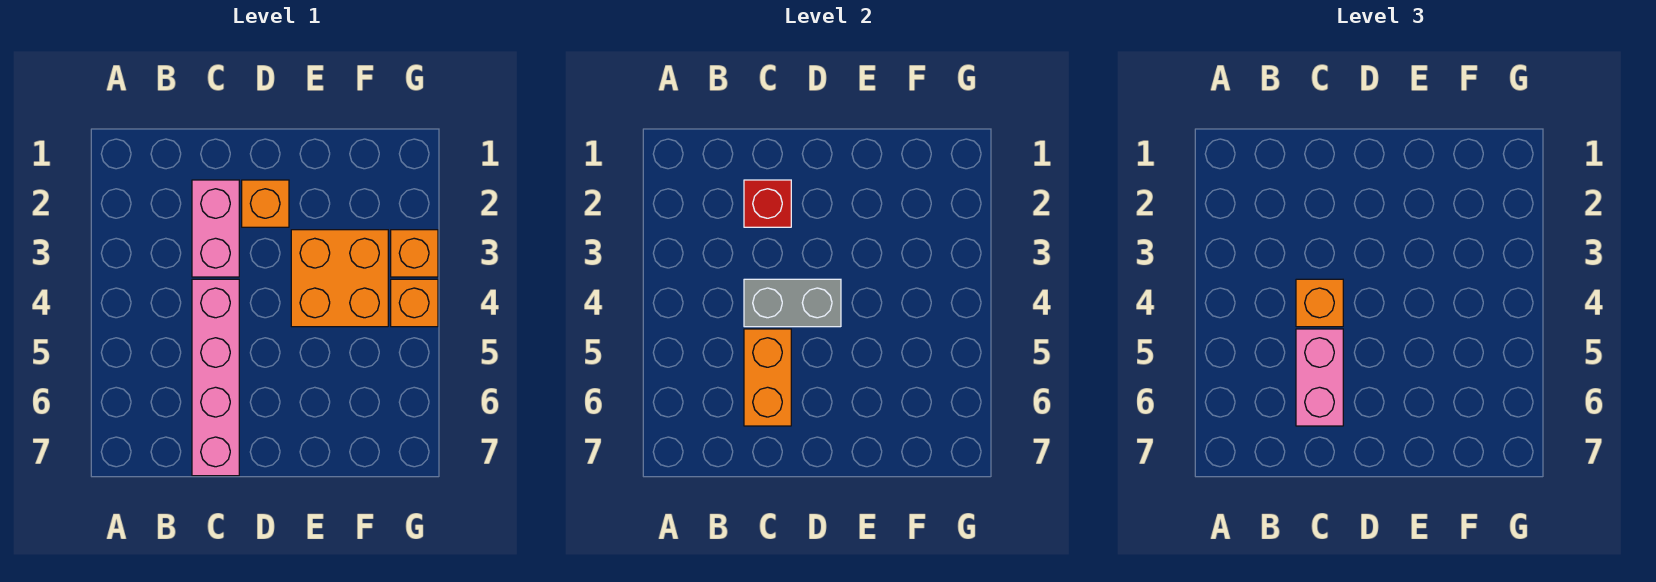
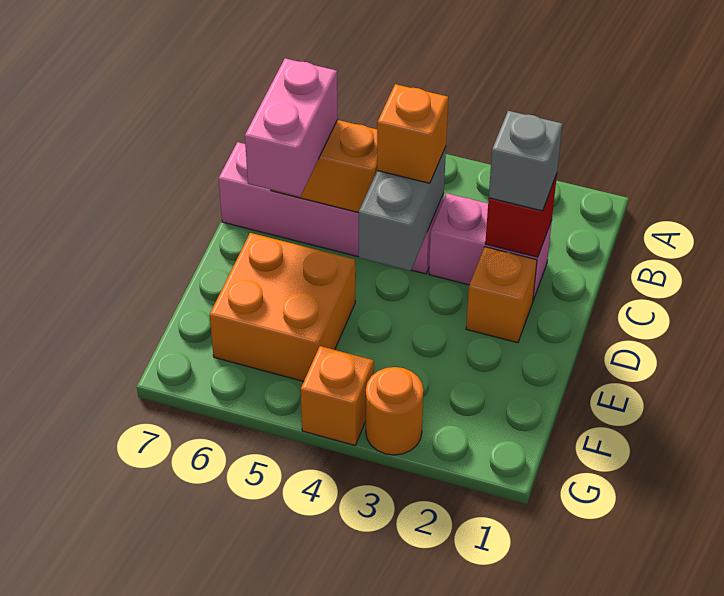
none -> grey brick C2 level 3
pink brick C5:C6 level 3 -> pink brick C6:D6 level 3
orange brick E3:F4 level 1 -> orange brick E5:F6 level 1
orange brick G3 level 1 -> orange round brick G3 level 1

